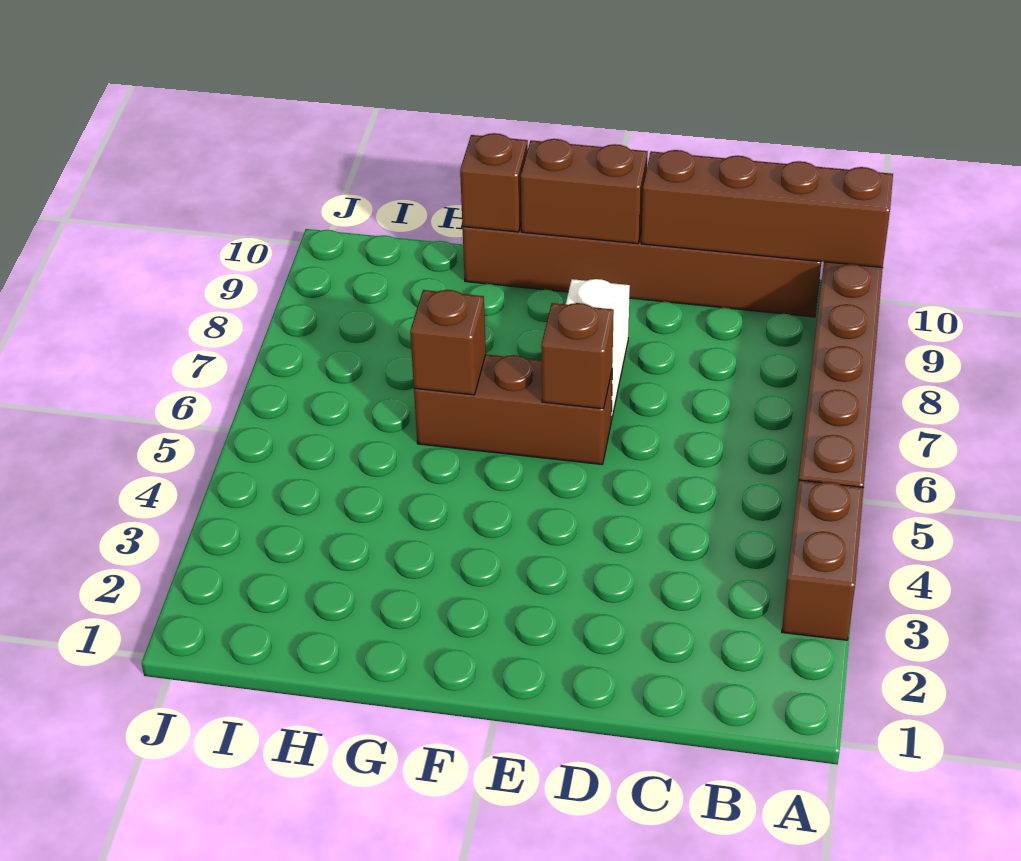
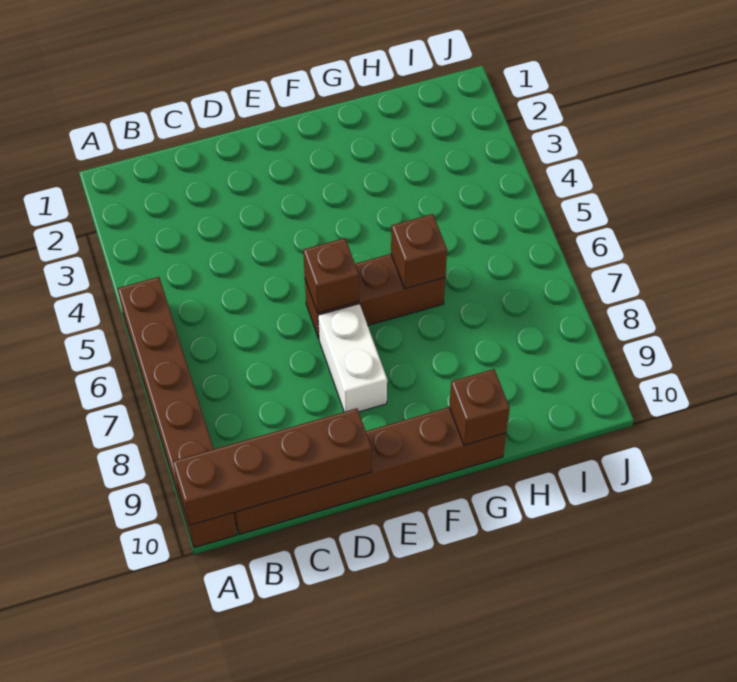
brown brick A3:A4 level 1 -> none
brown brick E10:F10 level 2 -> none

